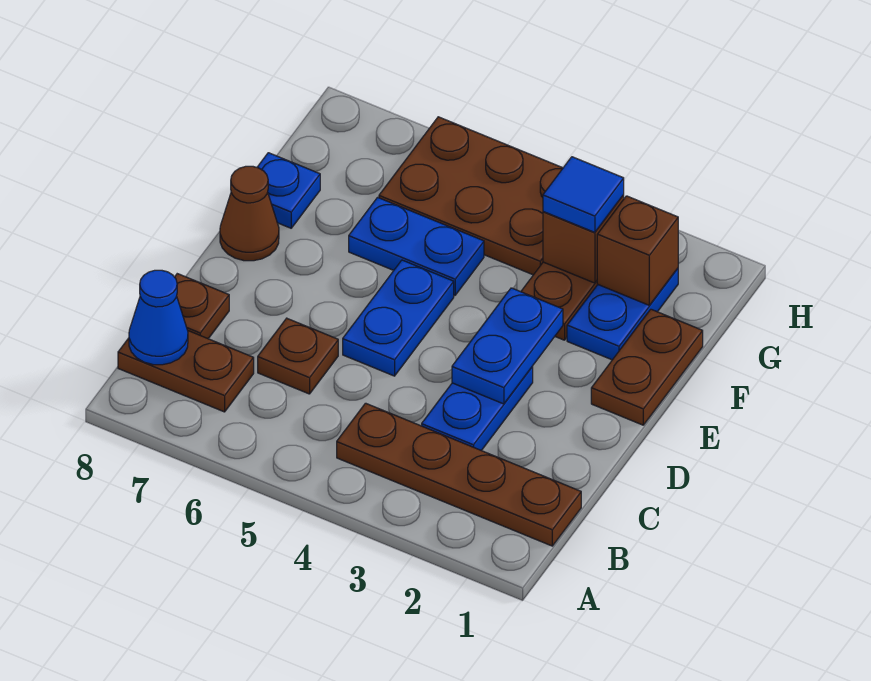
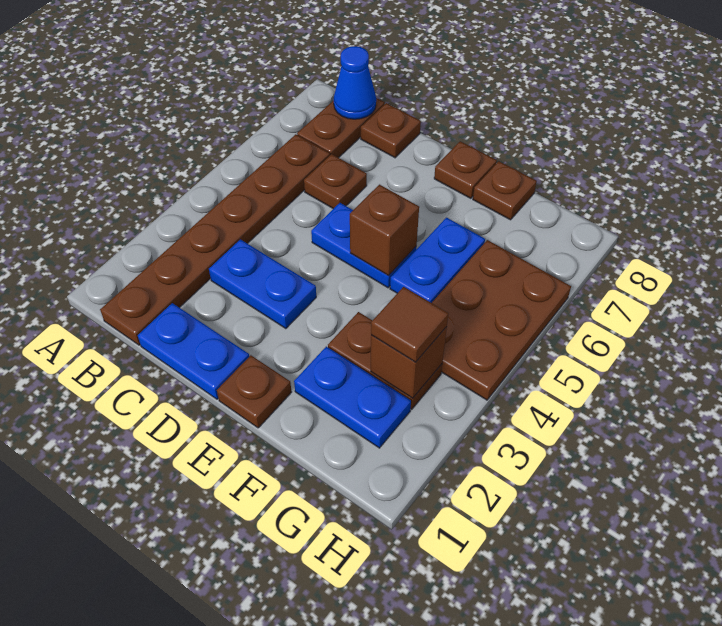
brown plate B1:B4 level 1 -> brown plate B1:B6 level 1
blue plate D3:E3 level 2 -> blue plate C1:D1 level 1
brown plate E1:F1 level 1 -> brown plate E1 level 1
brown cone E8 level 1 -> brown plate E8 level 1
blue plate F8 level 1 -> brown plate F8 level 1
brown brick G2 level 2 -> brown brick E5 level 2
blue tile G3 level 3 -> brown tile G3 level 3

